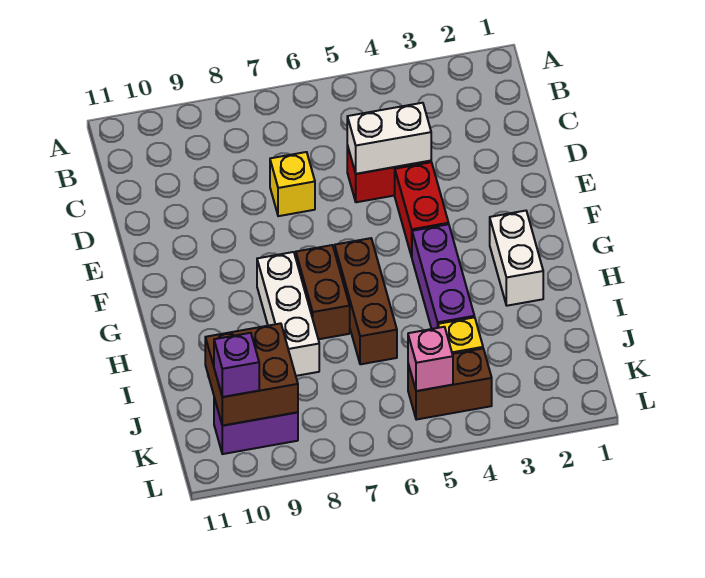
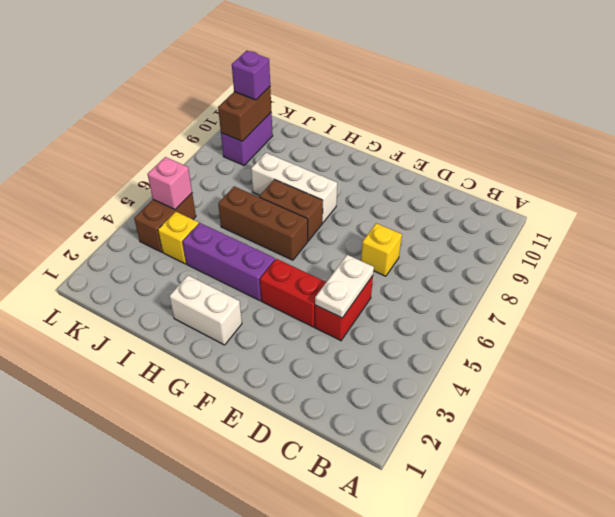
white brick D4:D5 level 2 -> white plate D4:D5 level 2
brown brick J9:K10 level 2 -> brown brick K9:K10 level 2

